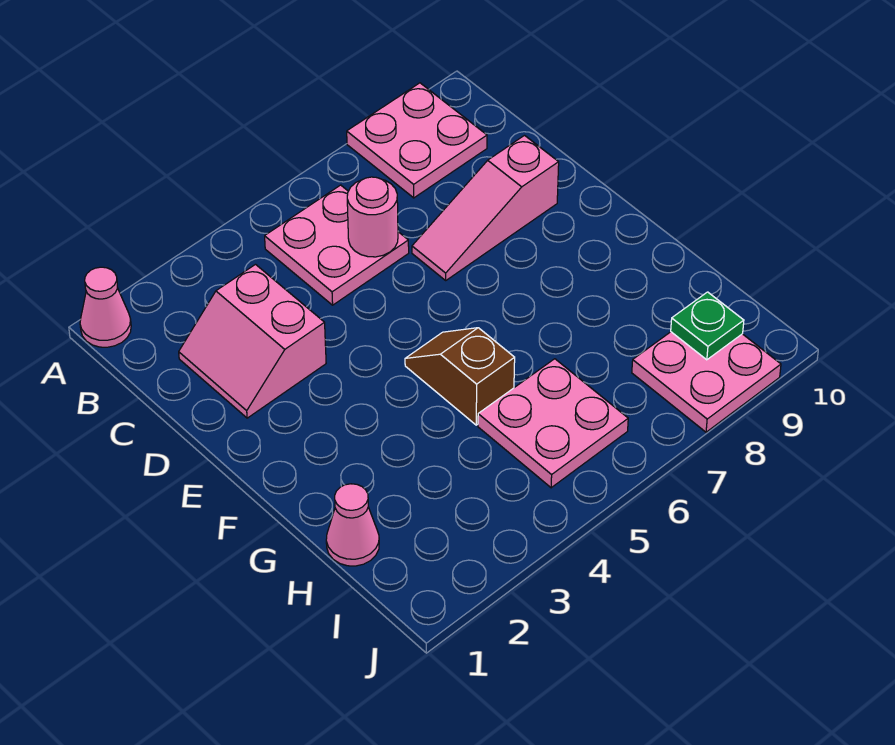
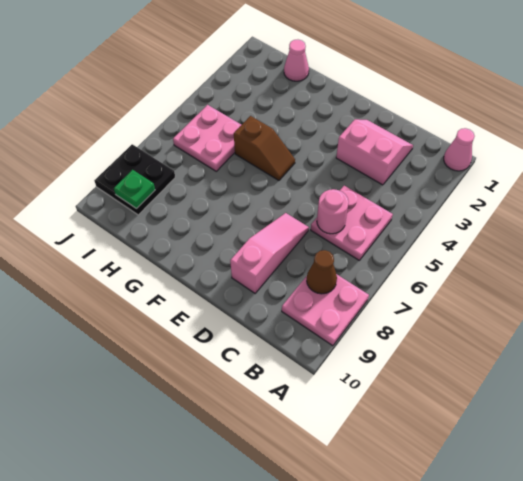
none -> brown cone B8 level 2
pink plate I8:J9 level 1 -> black plate I8:J9 level 1

